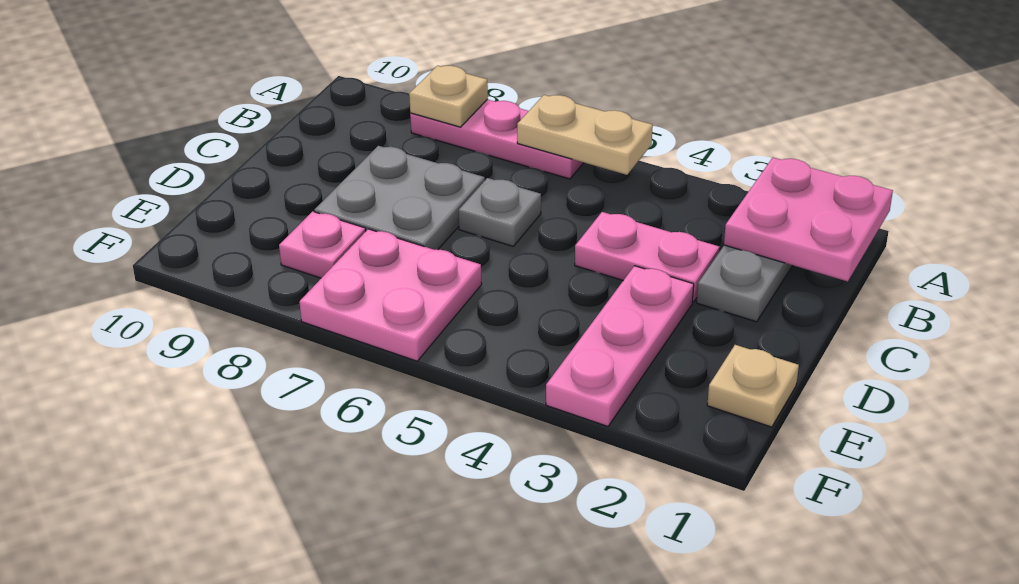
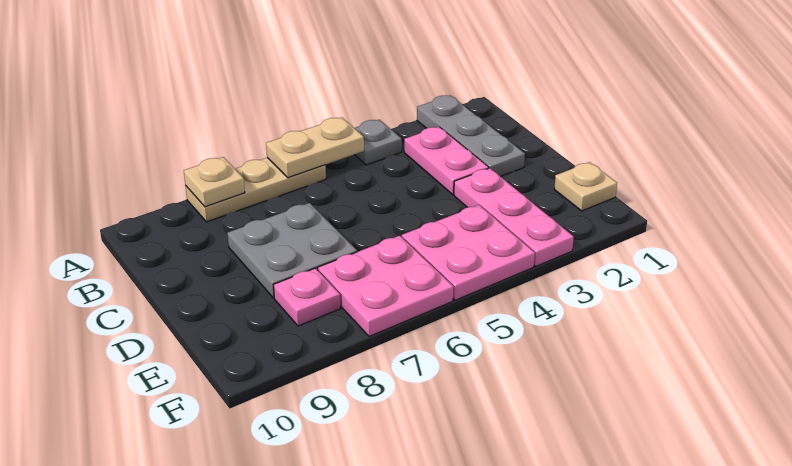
pink plate A1:B2 level 2 -> pink plate E4:F5 level 1
pink plate A6:A8 level 1 -> tan plate A6:A8 level 1
pink plate C3:C4 level 1 -> pink plate B3:C3 level 1
grey plate C6 level 1 -> grey plate A4 level 1

